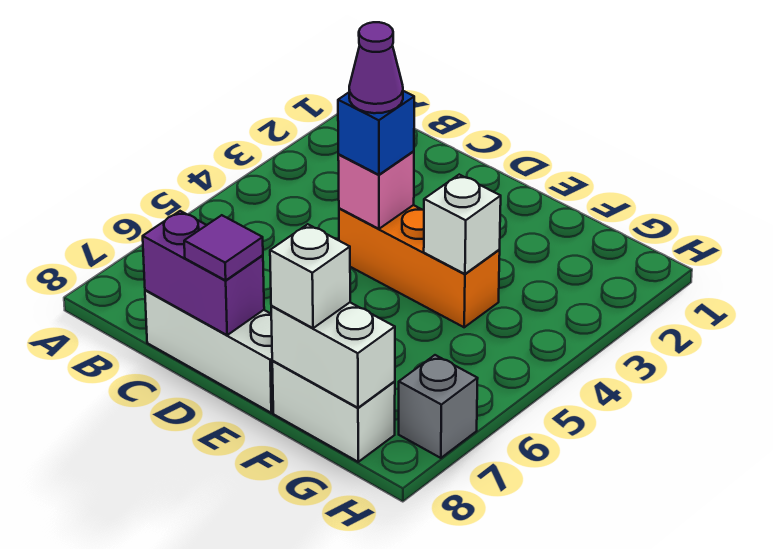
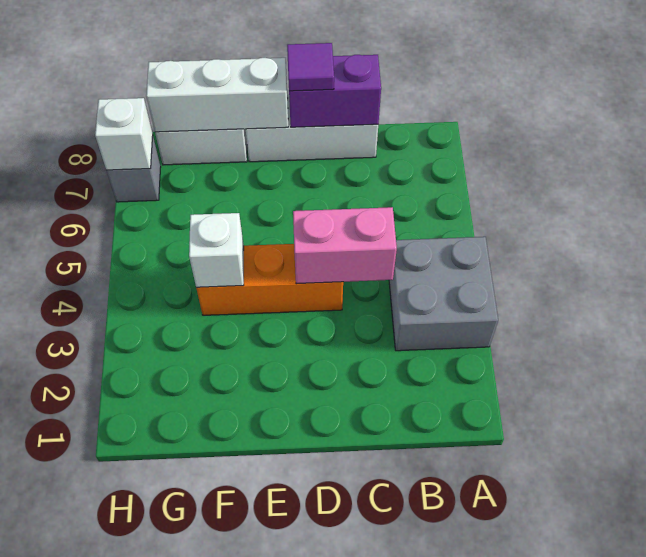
none -> grey brick A3:B4 level 1
pink brick D4 level 2 -> pink brick C4:D4 level 2
blue brick D4 level 3 -> none
purple cone D4 level 4 -> none
white brick F8:G8 level 2 -> white brick E8:G8 level 2
white brick F8 level 3 -> white brick H7 level 2

